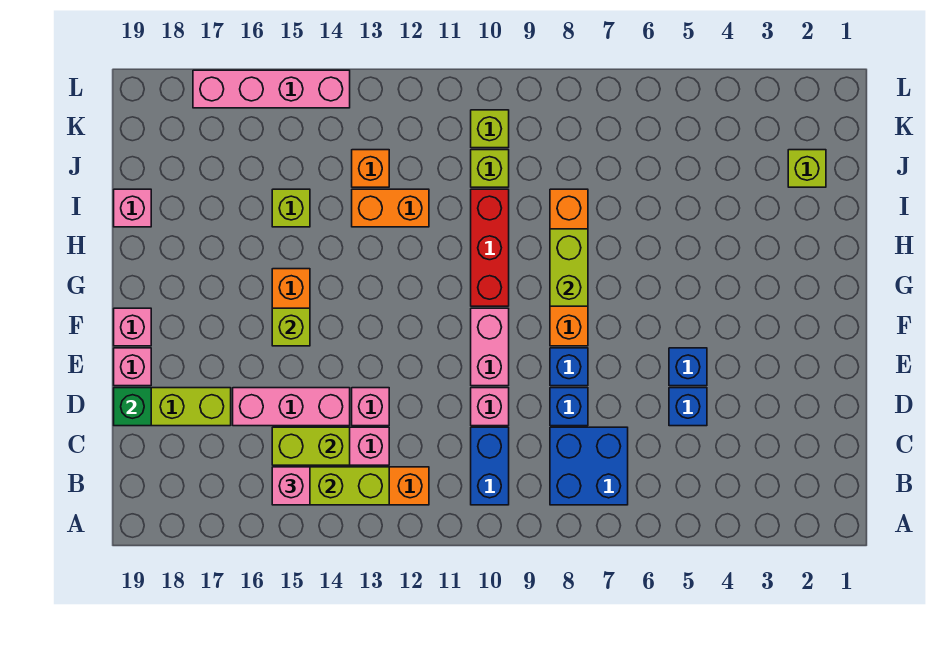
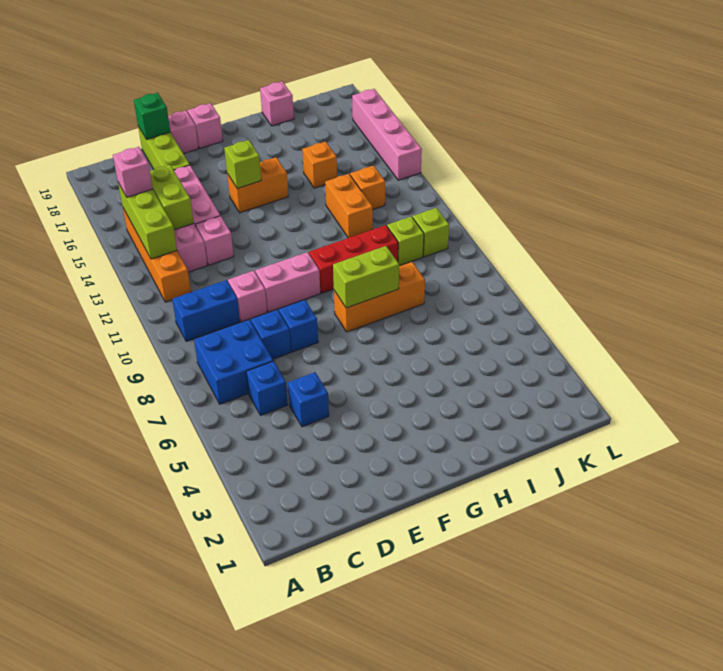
blue brick E5 level 1 -> blue brick C6 level 1
orange brick F8:I8 level 1 -> orange brick G8:I8 level 1
lime brick I15 level 1 -> orange brick I15 level 1
lime brick J2 level 1 -> none

